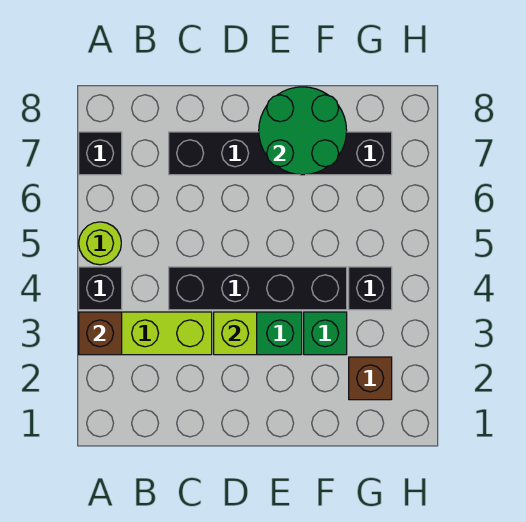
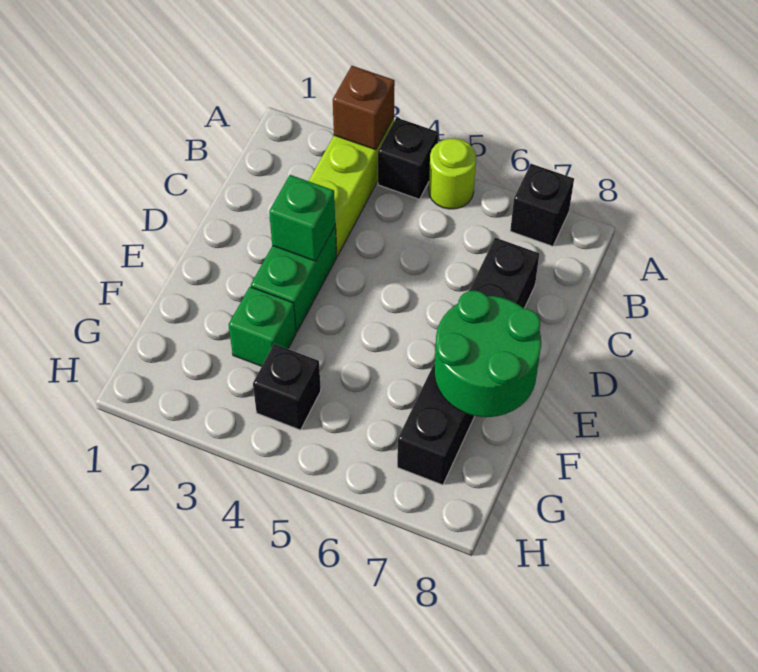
black brick C4:F4 level 1 -> none
lime brick D3 level 2 -> green brick D3 level 2
brown brick G2 level 1 -> none

